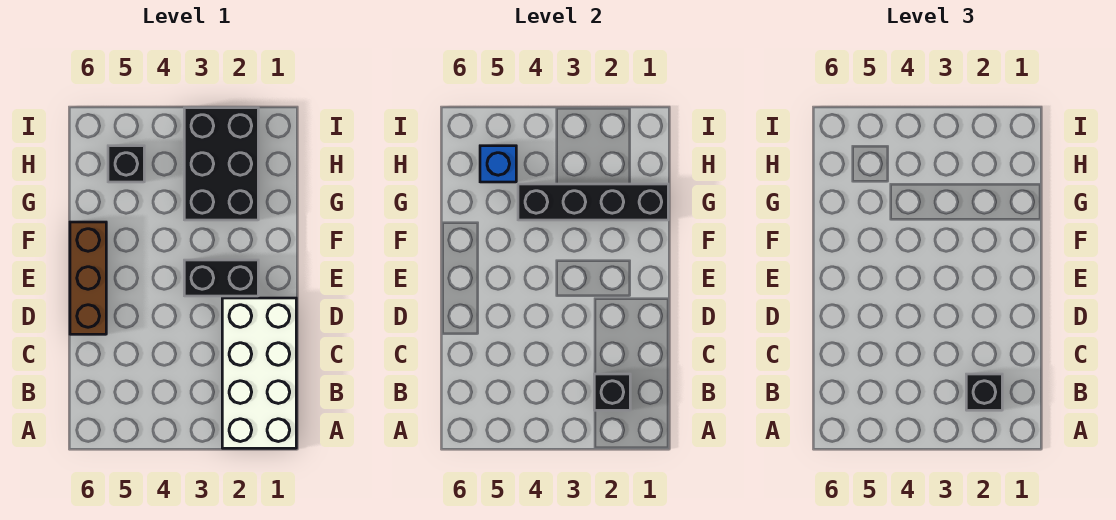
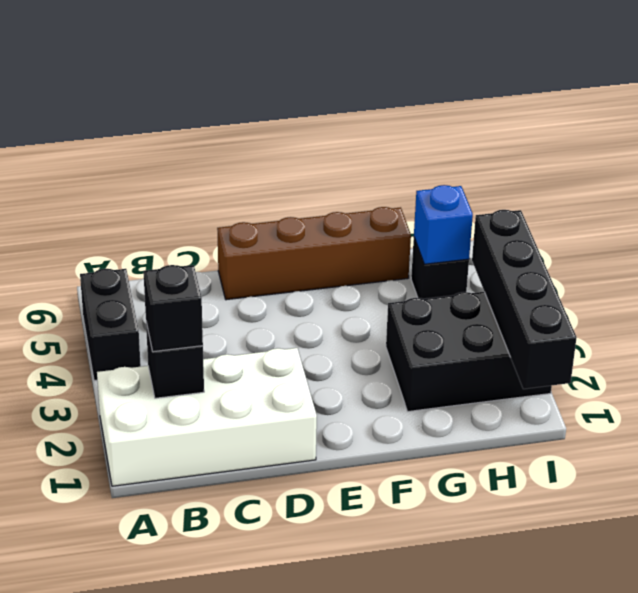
brown brick D6:F6 level 1 -> brown brick D6:G6 level 1
black brick E2:E3 level 1 -> black brick A4:A5 level 1
black brick G1:G4 level 2 -> black brick I1:I4 level 2

